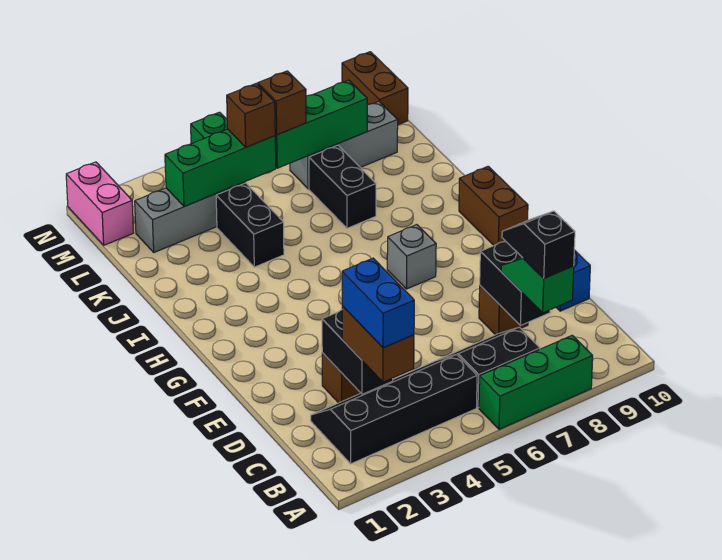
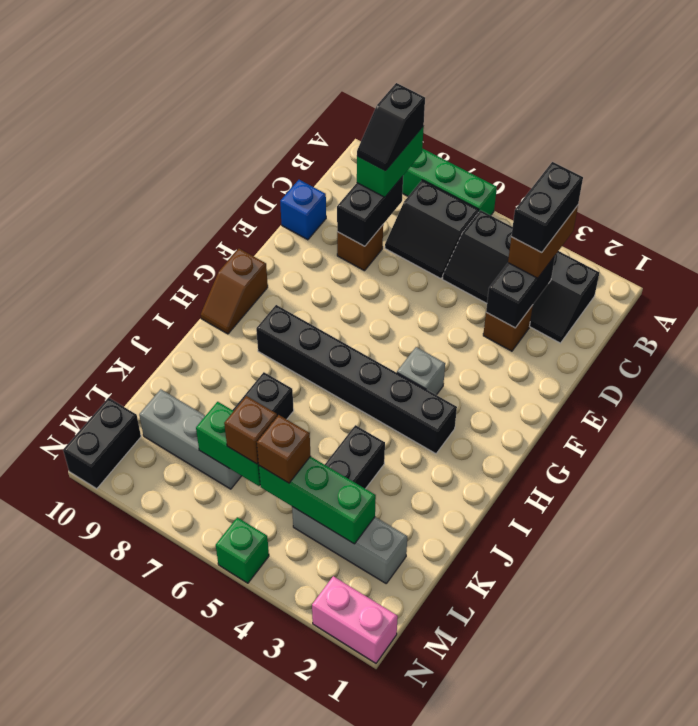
blue brick B3:C3 level 4 -> black brick B3:C3 level 4
green slope B8:C8 level 3 top B -> green brick B8:C8 level 3
grey brick G7 level 1 -> grey brick G4 level 1
brown brick G10:H10 level 1 -> brown slope G10:H10 level 1 top G
none -> black brick H3:H8 level 1
green brick L6:L8 level 2 -> green brick L6:L7 level 2
pink brick M1:N1 level 1 -> pink brick N1:N2 level 1
brown brick M10:N10 level 1 -> black brick M10:N10 level 1

